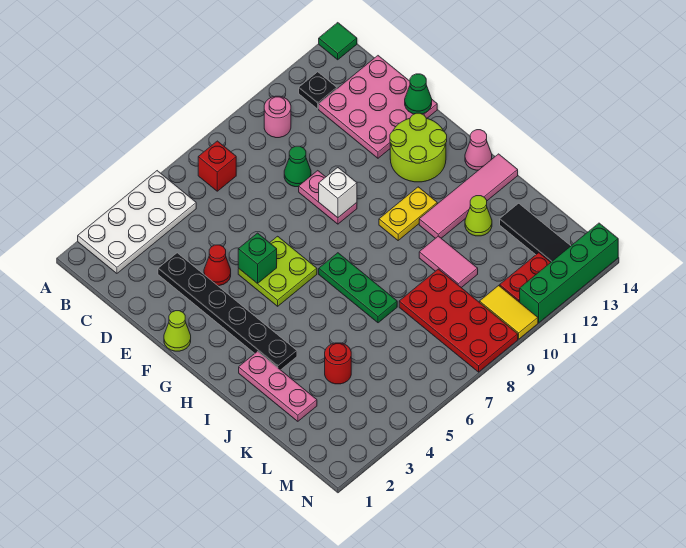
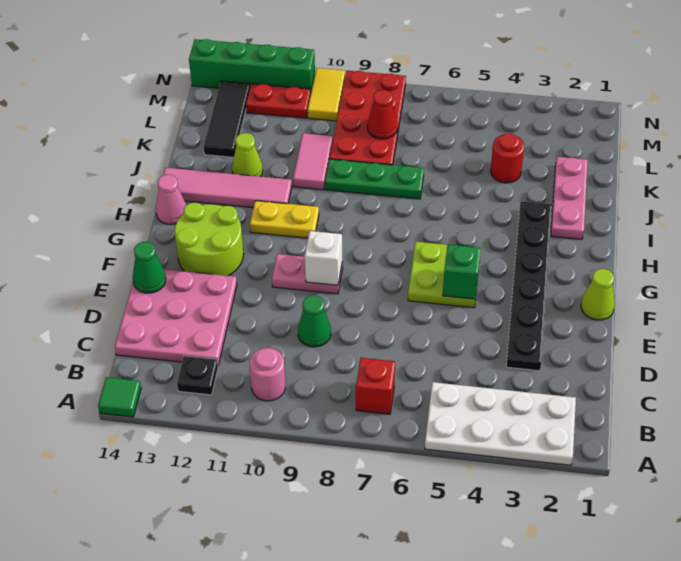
red cone E4 level 1 -> red cone L8 level 2
pink plate E9:F9 level 1 -> pink plate F9:F10 level 1
green plate H7:J7 level 1 -> green plate J7:J9 level 1

